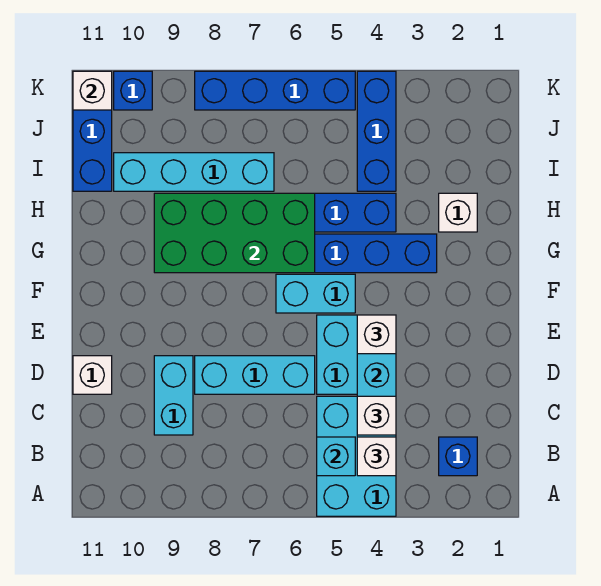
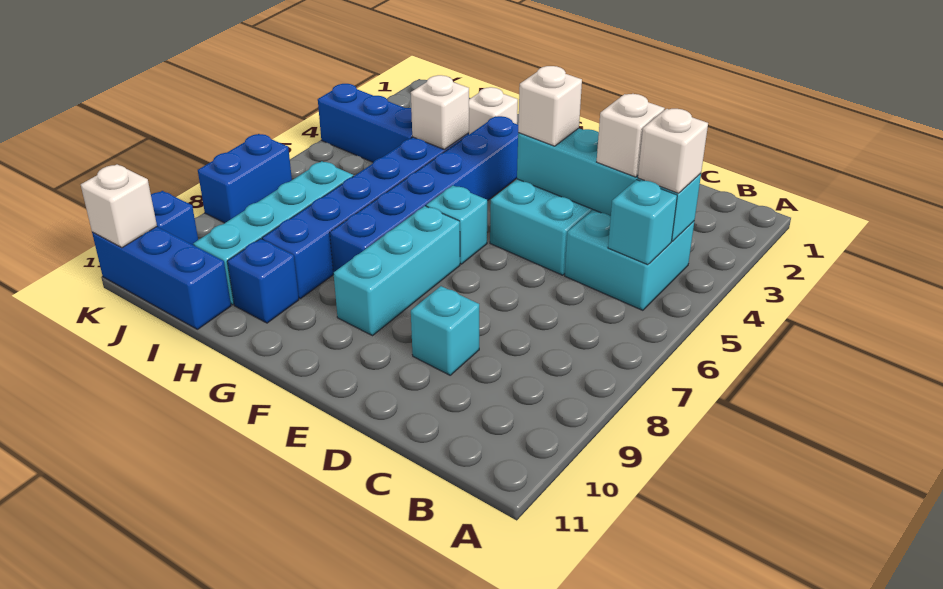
cyan brick A4:C5 level 1 -> cyan brick B4:C5 level 1
blue brick B2 level 1 -> blue brick H10 level 1
cyan brick C9:D9 level 1 -> cyan brick D9 level 1
cyan brick D6:D8 level 1 -> cyan brick F7:F9 level 1
white brick D11 level 1 -> white brick H4 level 2
cyan brick F5:F6 level 1 -> cyan brick F6 level 1
green brick G6:H9 level 2 -> none
blue brick K5:K8 level 1 -> blue brick K7:K8 level 1

